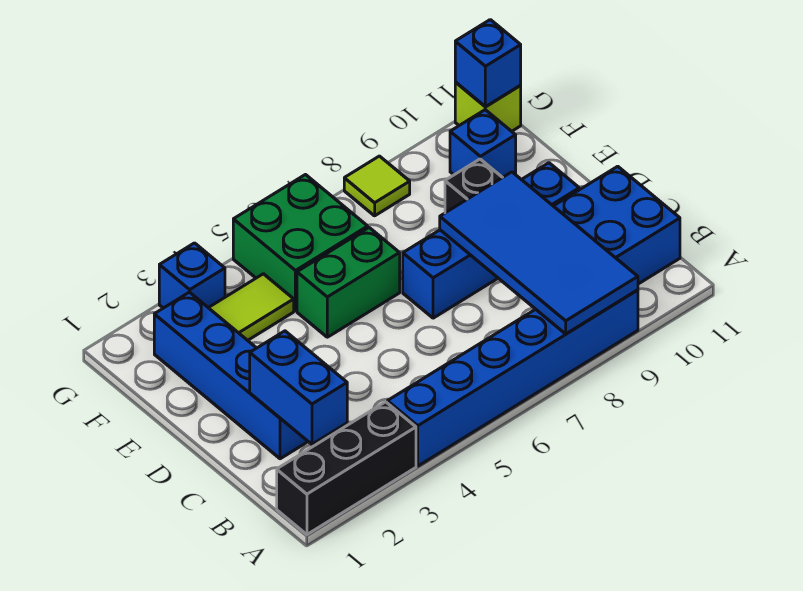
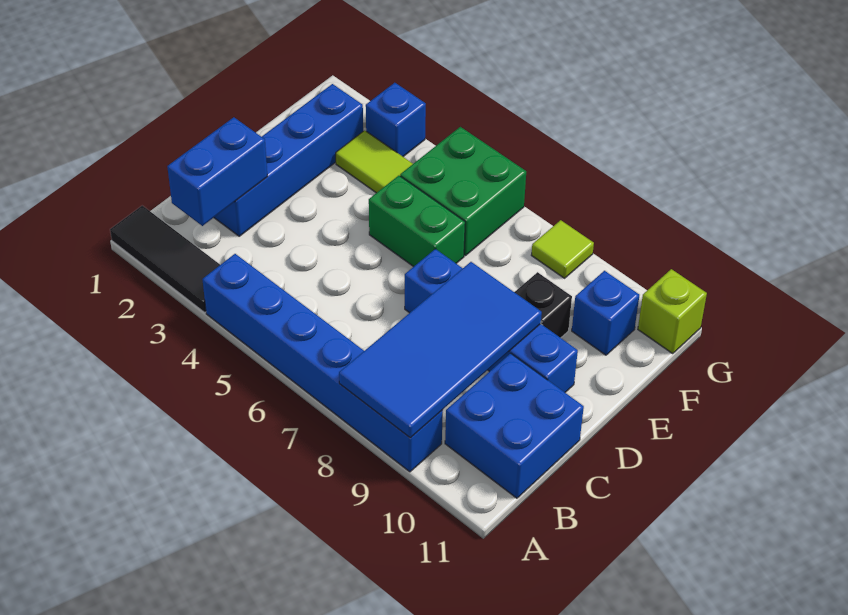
black brick A1:A3 level 1 -> black tile A1:A3 level 1
blue brick G11 level 2 -> none

